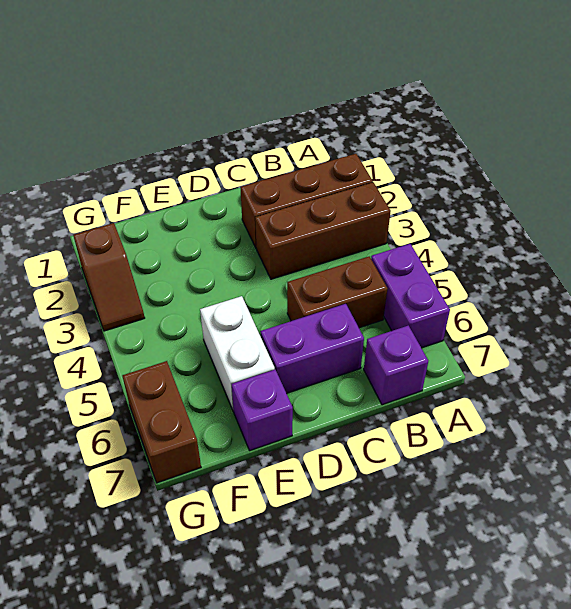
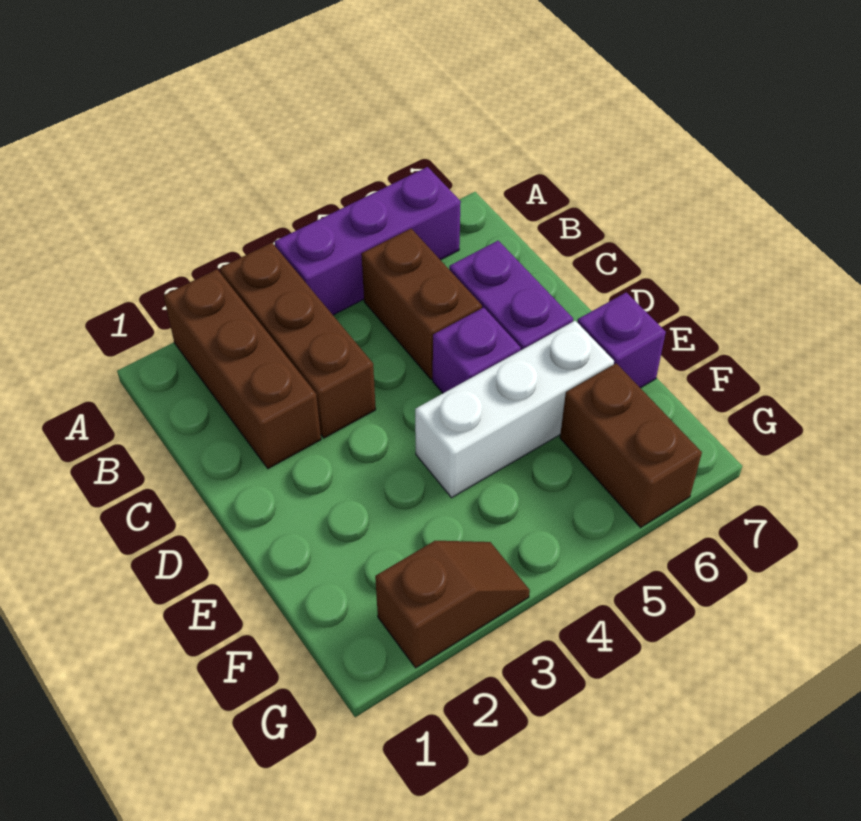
purple brick A5:A6 level 1 -> purple brick A4:A6 level 1
purple brick B7 level 1 -> purple brick D5 level 1
white brick E5:E6 level 1 -> white brick E4:E6 level 1
brown brick G6:G7 level 1 -> brown brick F6:G6 level 1

